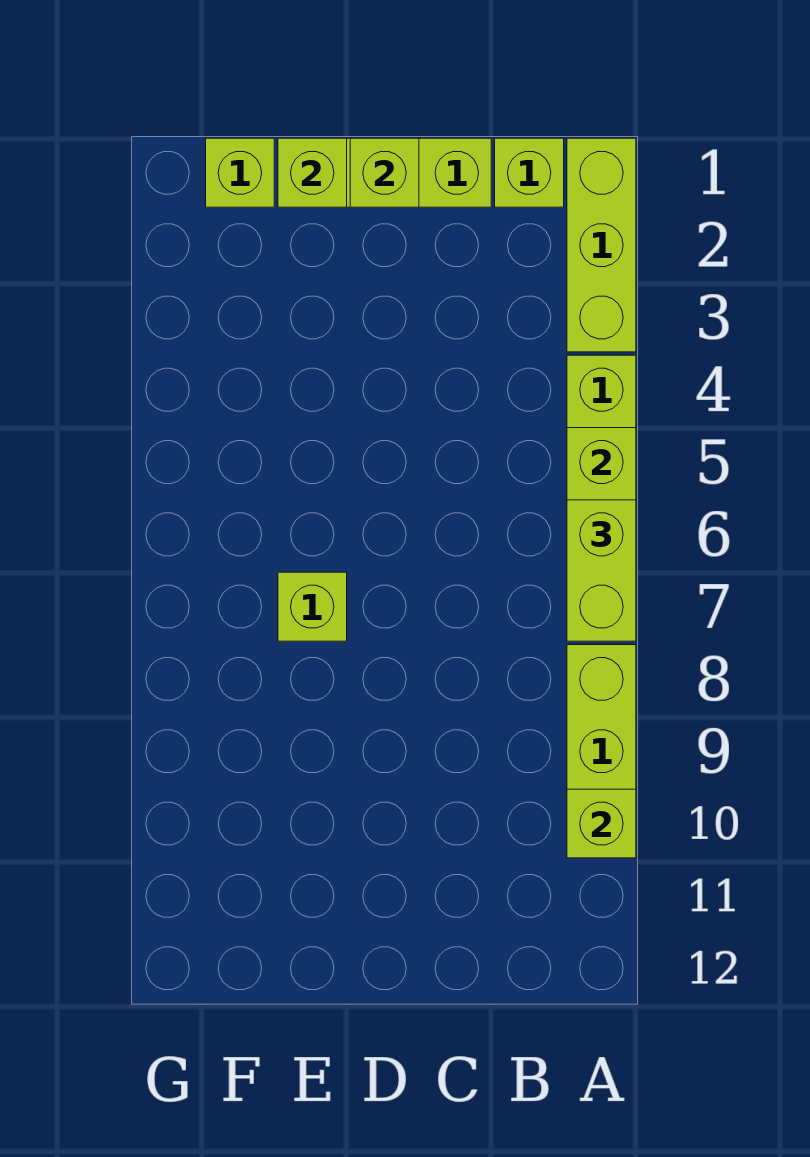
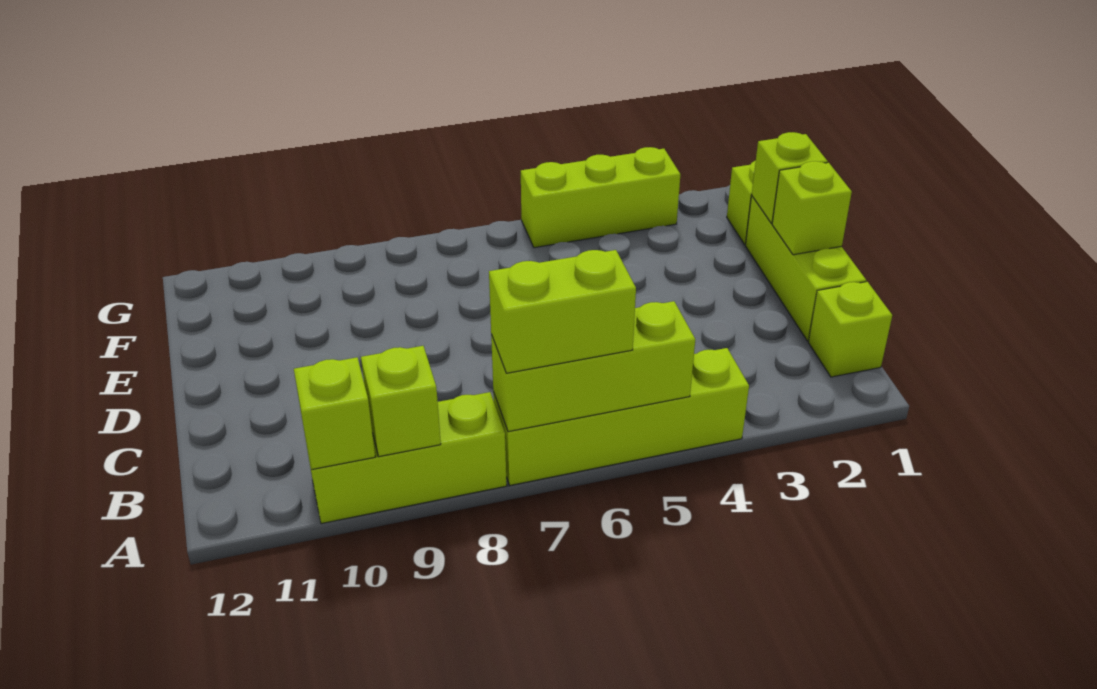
lime brick A1:A3 level 1 -> lime brick G3:G5 level 1
lime brick E7 level 1 -> lime brick A9 level 2

